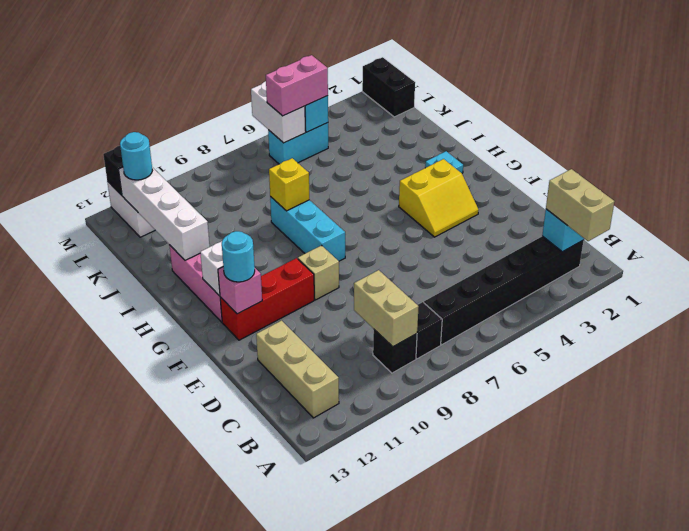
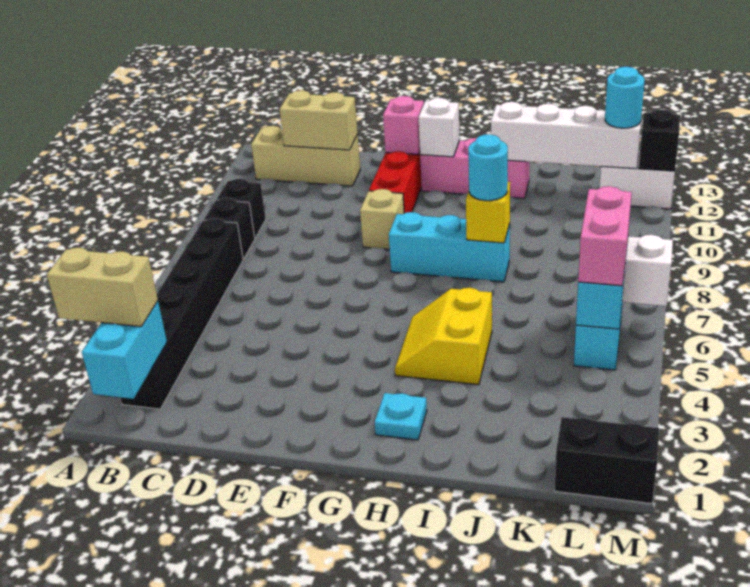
tan brick B9:C9 level 2 -> tan brick C12:D12 level 2
yellow slope F3:G4 level 1 top G -> yellow slope H4:I5 level 1 top I
cyan round brick F12 level 3 -> cyan round brick I8 level 3

